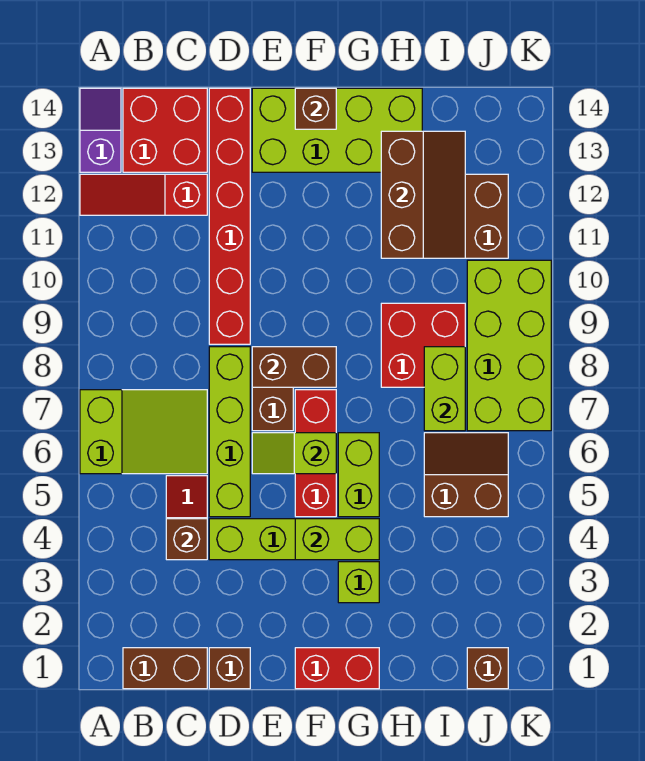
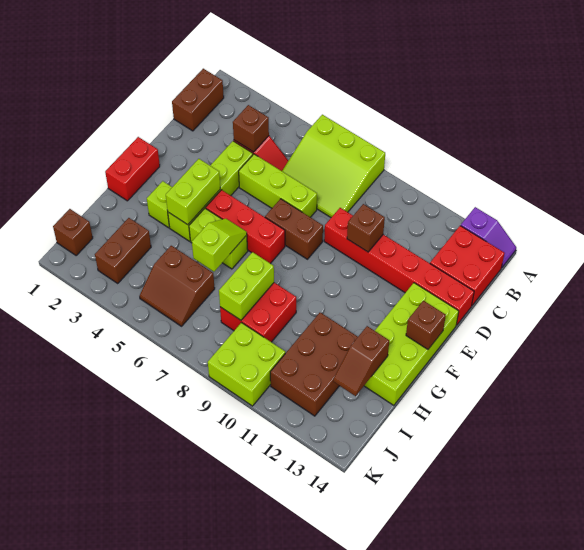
lime slope A6:C7 level 1 top A -> lime slope A6:C8 level 1 top A
red slope A12:C12 level 1 top C -> none
brown brick D1 level 1 -> brown brick D10 level 2
lime brick D5:D8 level 1 -> lime brick D5:D7 level 1
lime slope E6:F6 level 2 top F -> lime slope G6:H6 level 2 top H
brown brick E8:F8 level 2 -> brown brick I3:J3 level 1
brown slope H11:I13 level 2 top H -> brown slope H13:I13 level 2 top H
brown slope I5:J6 level 1 top 5 -> brown slope I5:J6 level 1 top I
lime brick I7:I8 level 2 -> lime brick H8:I8 level 2
lime brick J7:K10 level 1 -> lime brick J9:K10 level 1

